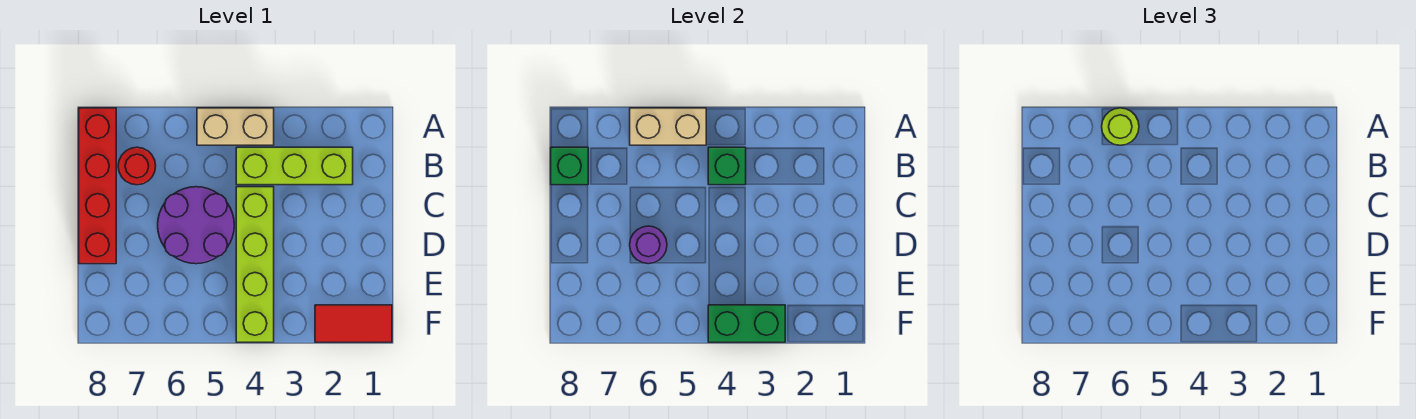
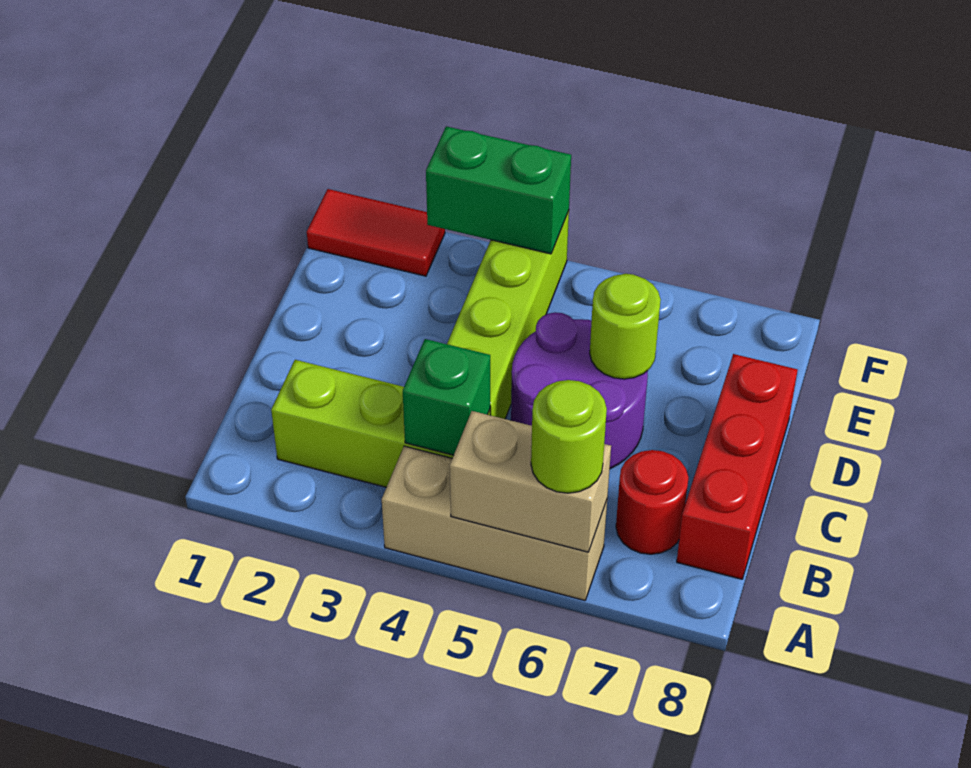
tan brick A4:A5 level 1 -> tan brick A4:A6 level 1
red brick A8:D8 level 1 -> red brick B8:D8 level 1
green brick B8 level 2 -> none
purple round brick D6 level 2 -> lime round brick D6 level 2

